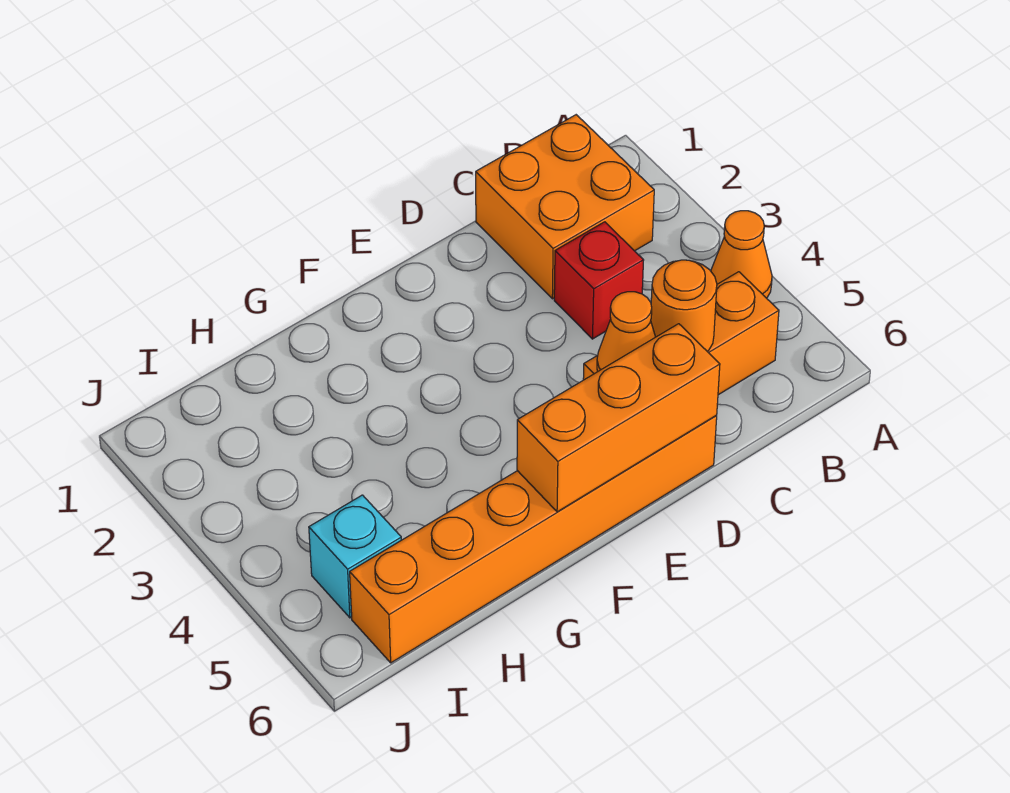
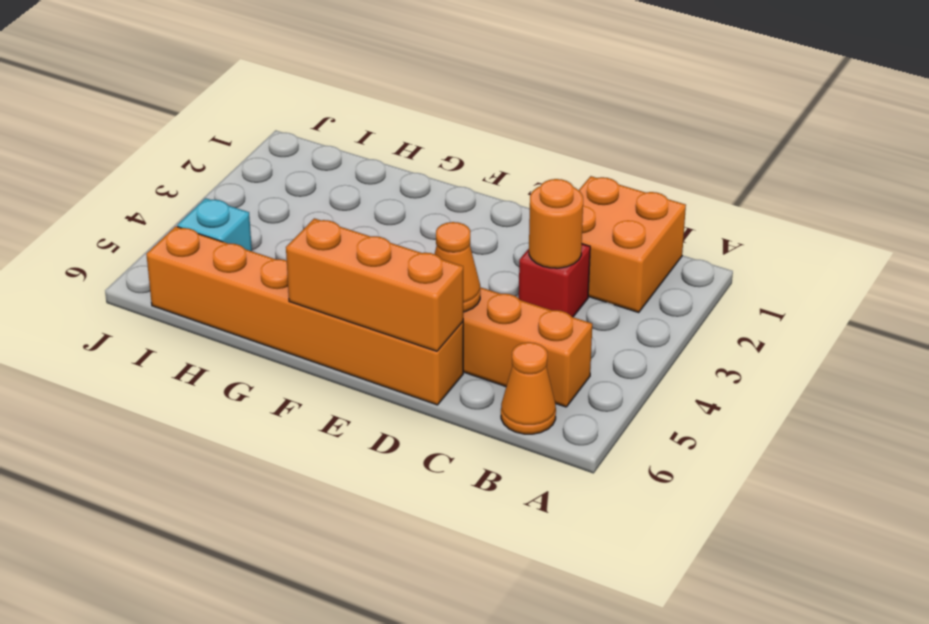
orange cone A4 level 1 -> orange cone B6 level 1
orange round brick C5 level 2 -> orange round brick C3 level 2

